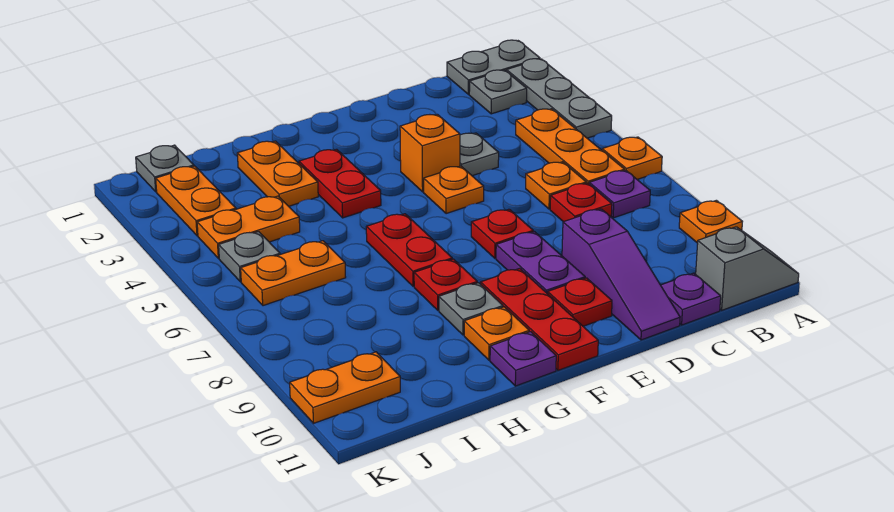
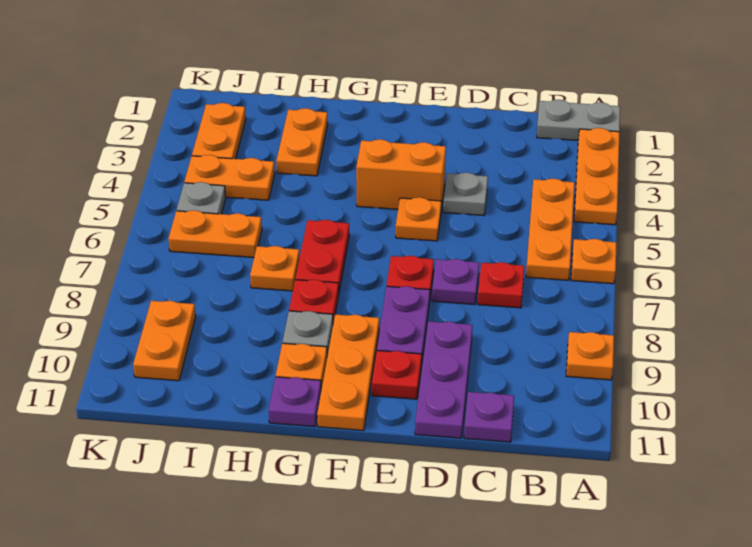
grey plate A2:A4 level 1 -> orange plate A2:A4 level 1
grey slope A11:B11 level 1 top B -> none
grey plate B2 level 1 -> none
purple plate B7 level 1 -> purple plate D7 level 1
orange plate C6 level 1 -> orange plate H7 level 1
purple slope D9:D11 level 1 top 9 -> purple plate D9:D11 level 1
orange brick E4 level 1 -> orange brick E4:F4 level 1
red plate F9:F11 level 1 -> orange plate F9:F11 level 1
red plate G3:G4 level 1 -> none
grey plate J1 level 1 -> none
orange plate J10:K10 level 1 -> orange plate J9:J10 level 1

